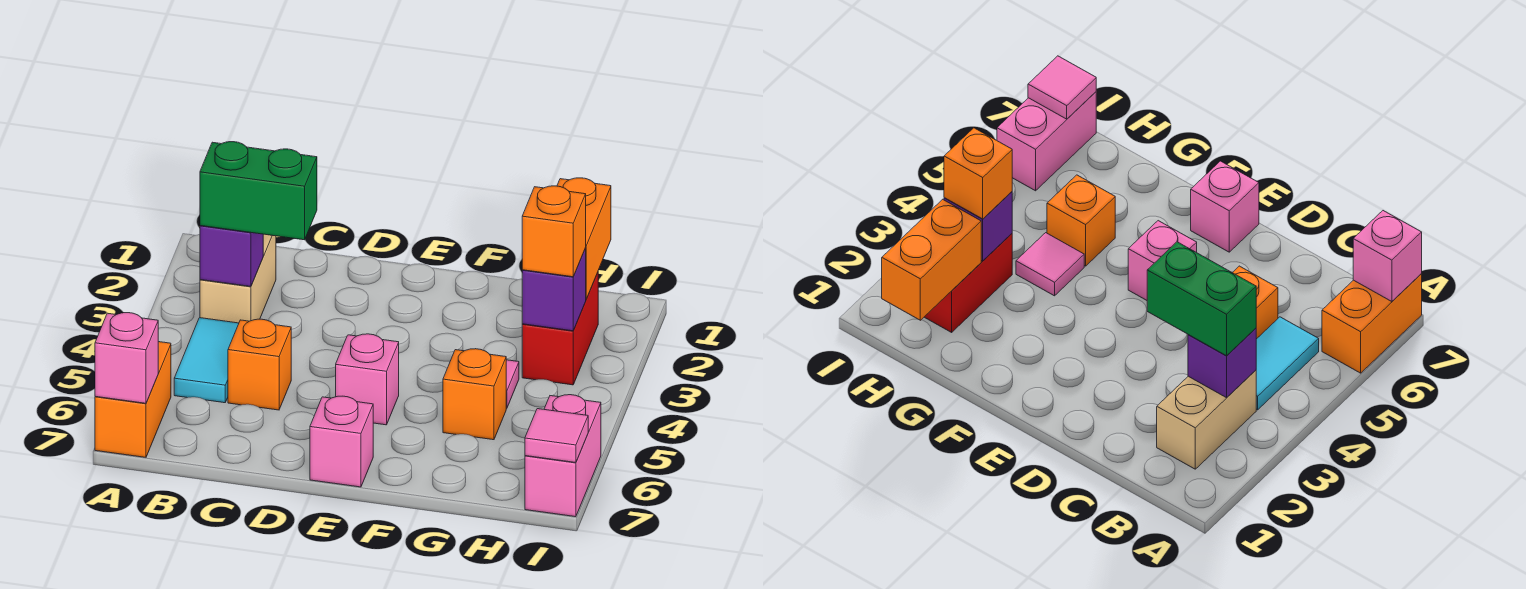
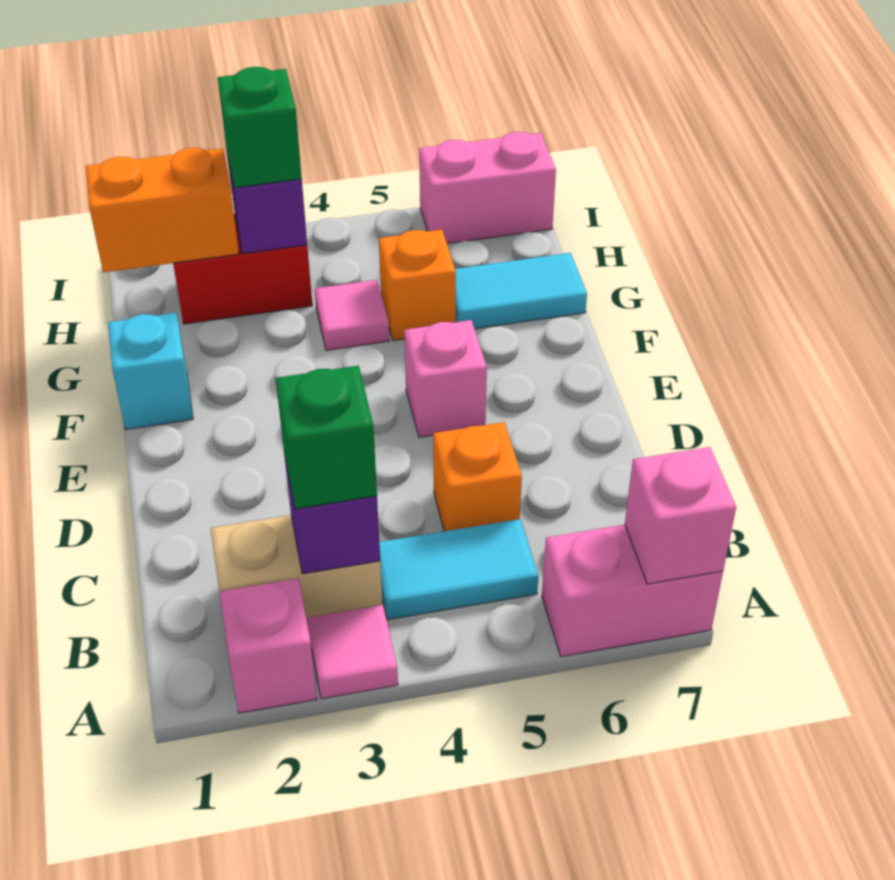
orange brick A6:A7 level 1 -> pink brick A6:A7 level 1
green brick B3:C3 level 3 -> green brick B3 level 3
pink brick E7 level 1 -> pink brick A2 level 1
none -> cyan brick F1 level 1
none -> cyan tile G6:G7 level 1
orange brick H3 level 3 -> green brick H3 level 3
pink tile I7 level 2 -> pink tile A3 level 1

